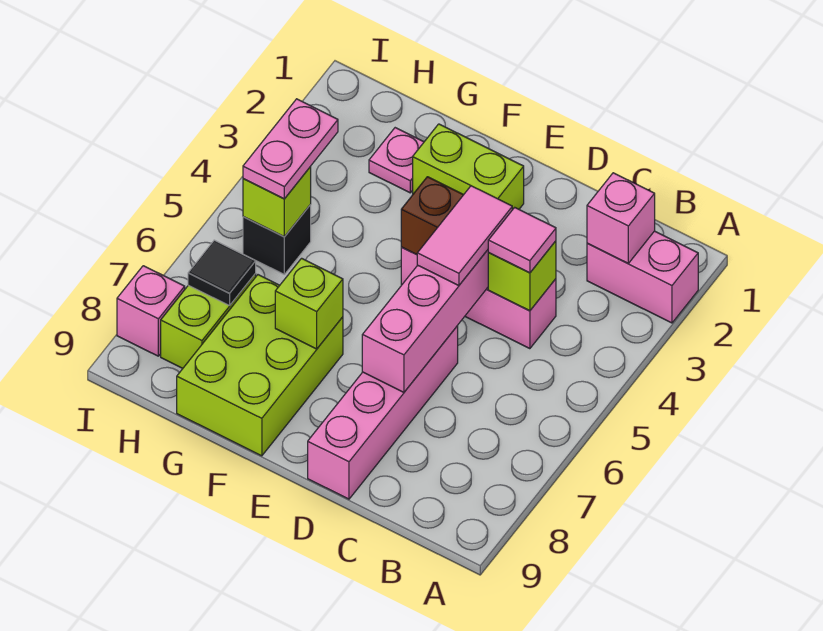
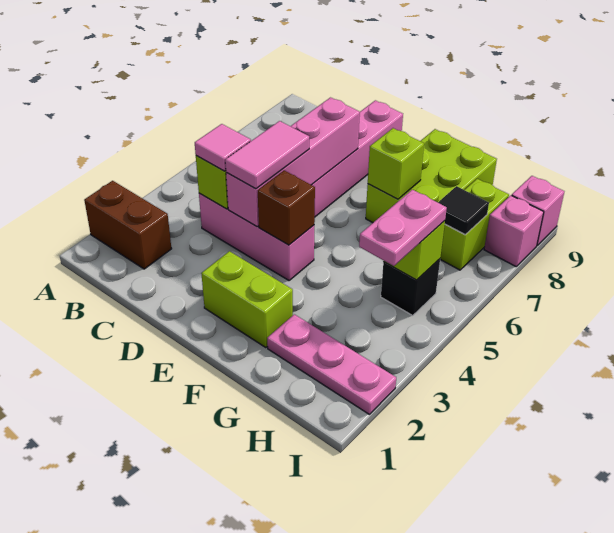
pink brick A2:B2 level 1 -> brown brick A2:B2 level 1
pink brick B2 level 2 -> pink brick I9 level 1
pink plate G2 level 1 -> pink plate G2:I2 level 1

